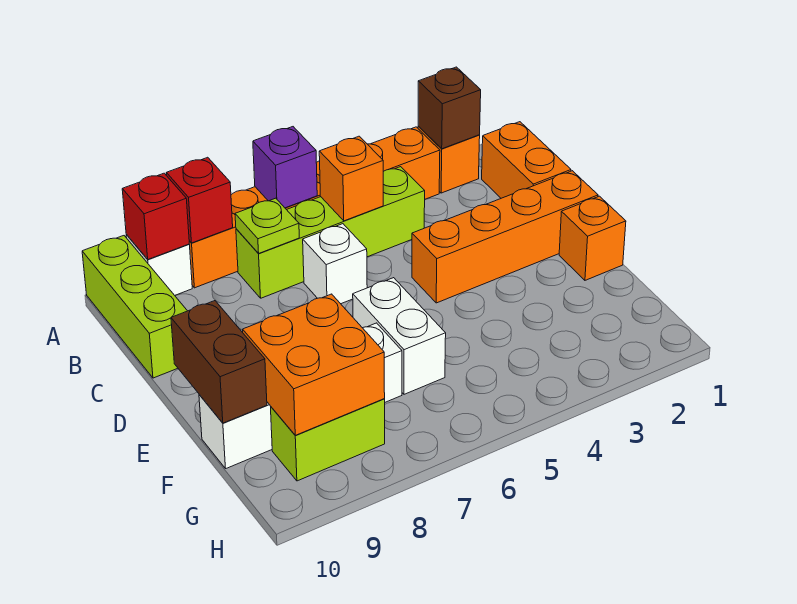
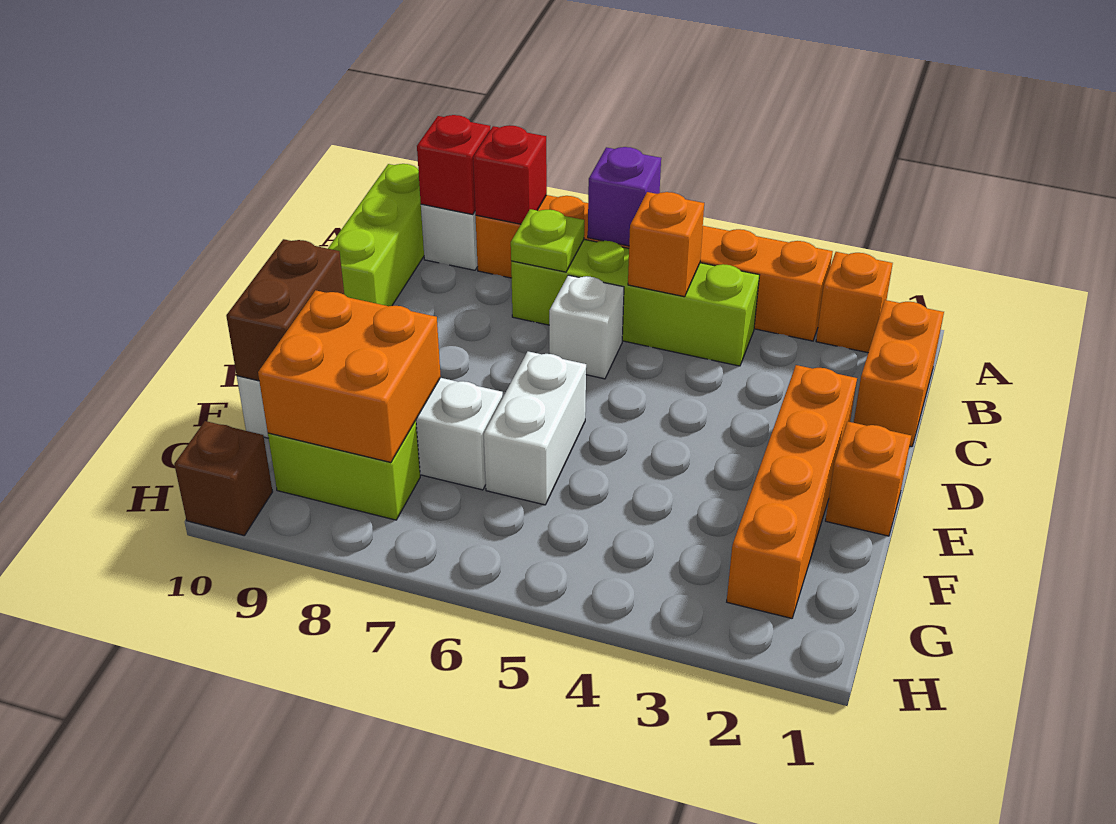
brown brick A2 level 2 -> brown brick H10 level 1
orange brick D1:D4 level 1 -> orange brick D2:G2 level 1

